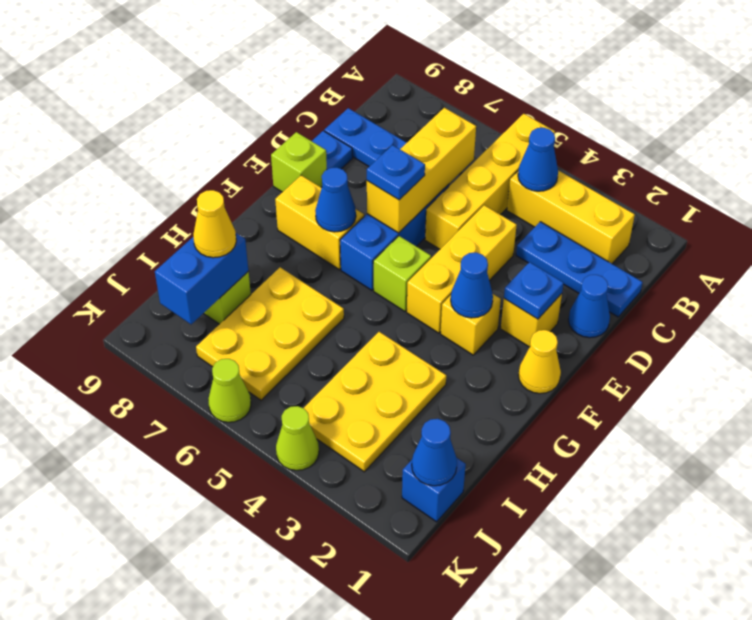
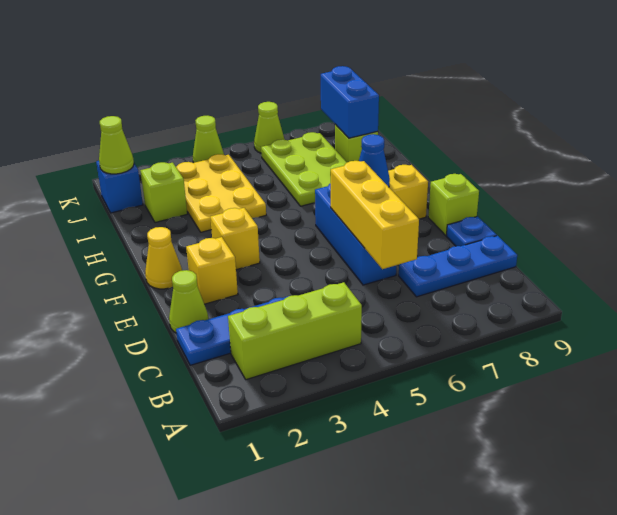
yellow brick A5:D5 level 1 -> none
yellow brick B2:B4 level 1 -> lime brick B2:B4 level 1
blue cone B4 level 2 -> none
blue cone D1 level 1 -> lime cone D1 level 1
yellow brick D4:F4 level 1 -> none
blue plate E2 level 2 -> none
blue plate E6 level 3 -> none
blue cone F3 level 2 -> none
lime brick F5 level 1 -> lime brick I2 level 1
yellow plate H6:J7 level 1 -> lime plate H6:J7 level 1
yellow cone I8 level 3 -> none
blue cone J1 level 2 -> lime cone J1 level 2

